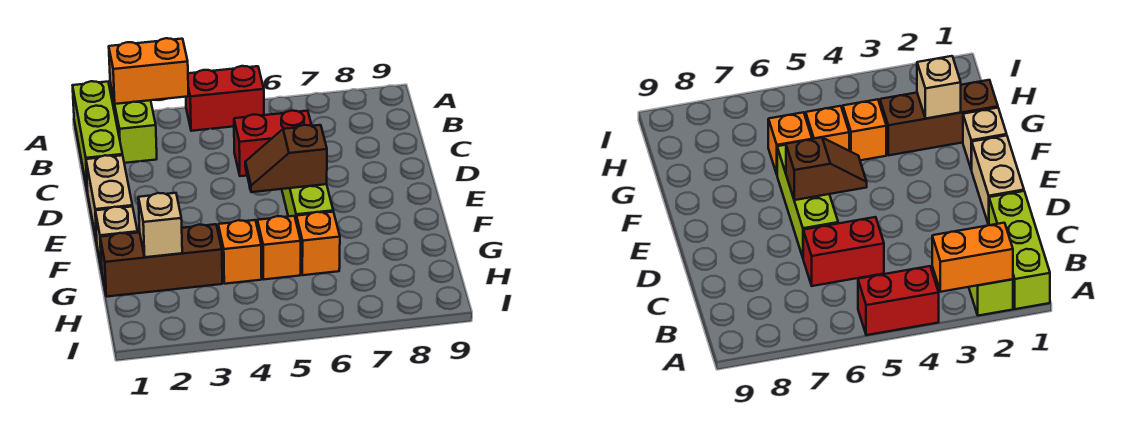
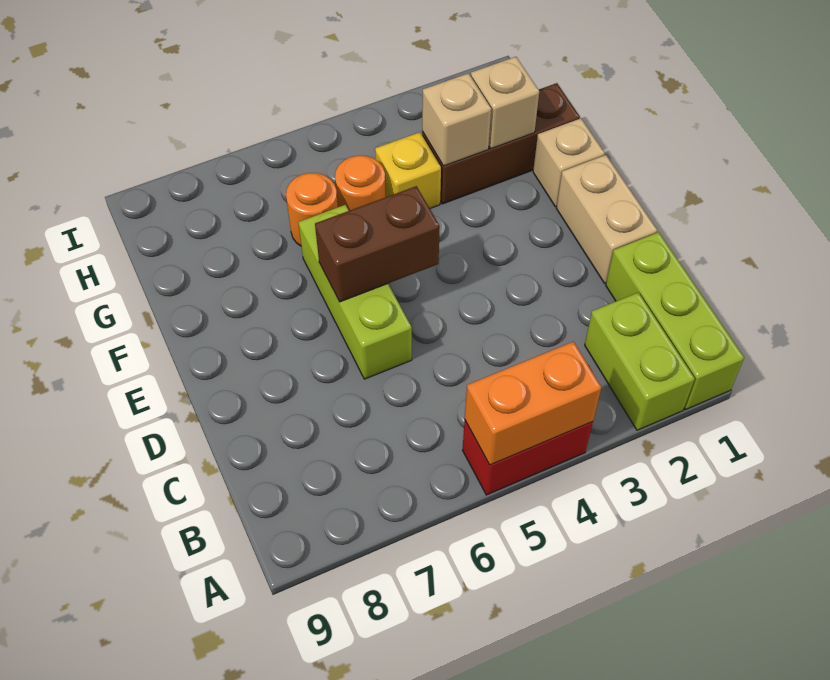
orange brick A2:A3 level 2 -> orange brick A4:A5 level 2
red brick C5:C6 level 1 -> none
brown slope E5:E6 level 2 top 6 -> brown brick E5:E6 level 2
none -> tan brick G3 level 2
orange brick G4 level 1 -> yellow brick G4 level 1
orange brick G5 level 1 -> orange round brick G5 level 1
orange brick G6 level 1 -> orange round brick G6 level 1

